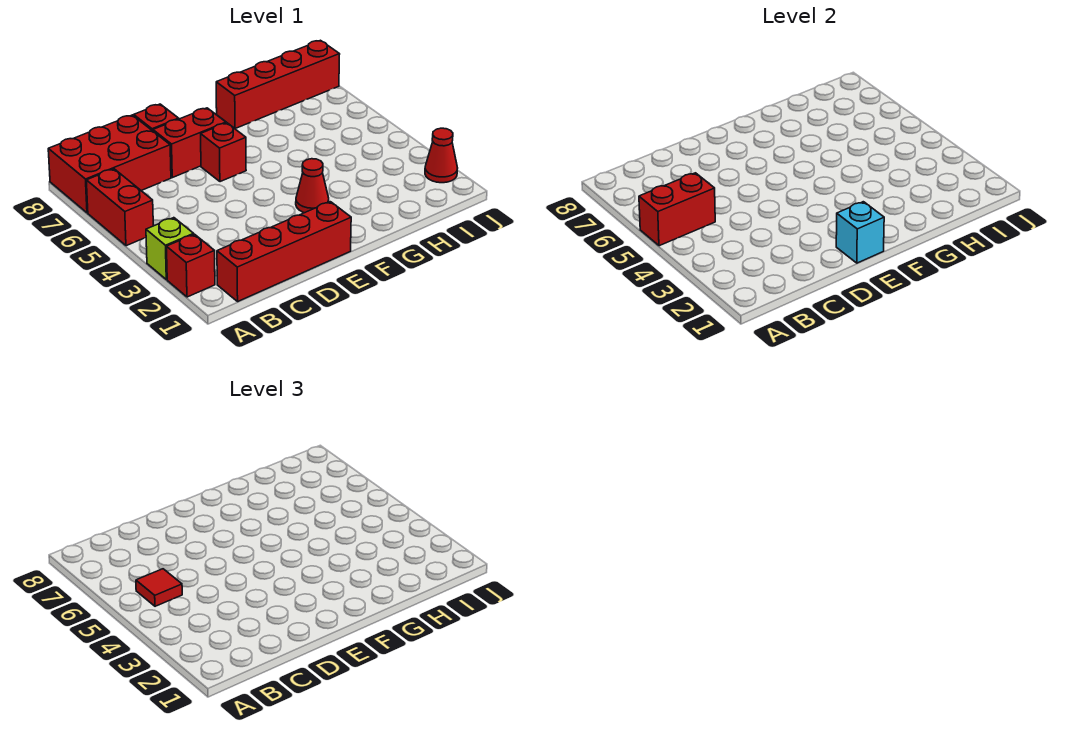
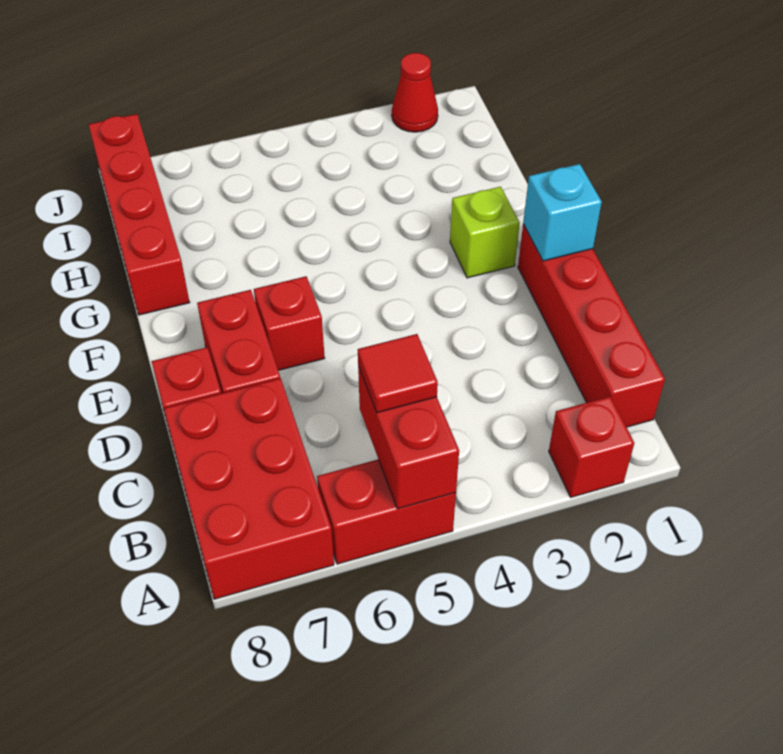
lime brick A3 level 1 -> lime brick F2 level 1
red cone F3 level 1 -> none

